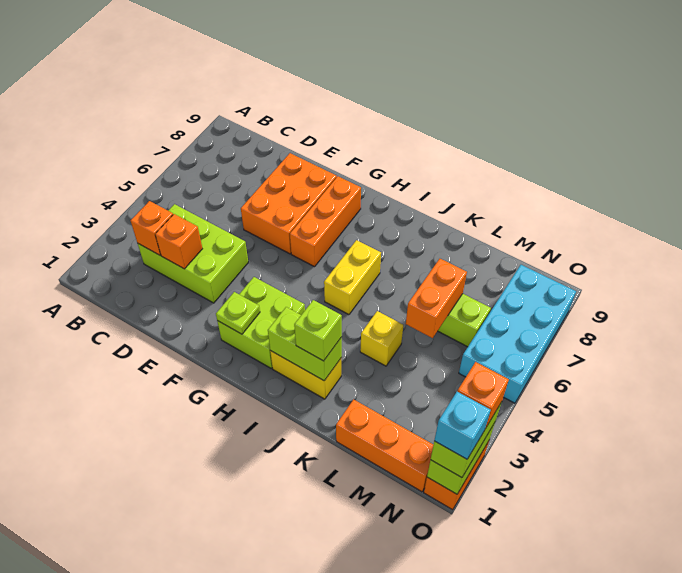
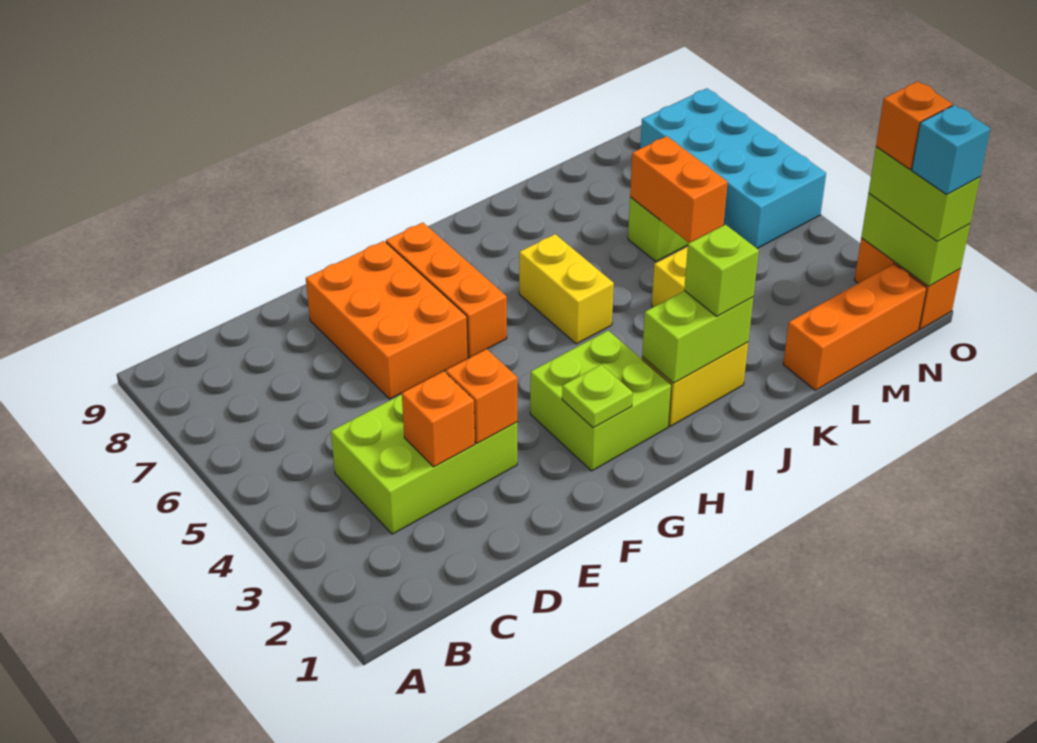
orange brick C3 level 2 -> orange brick E3 level 2

